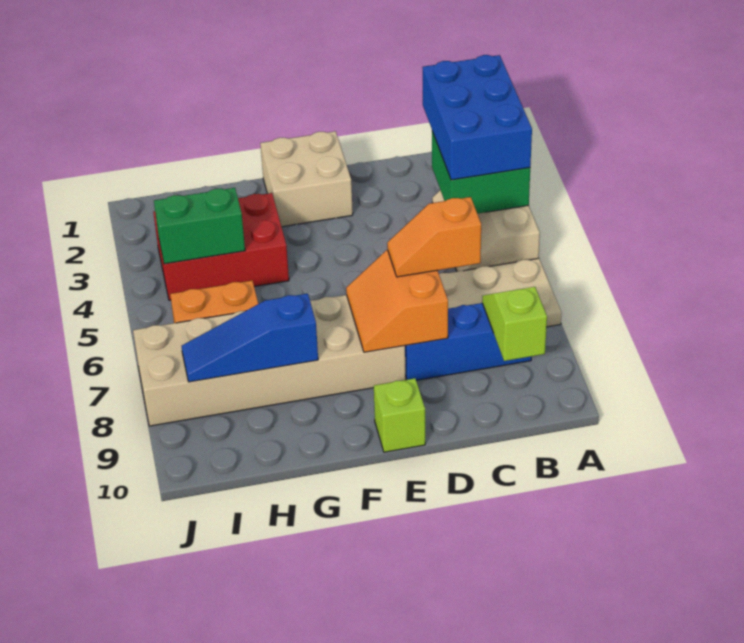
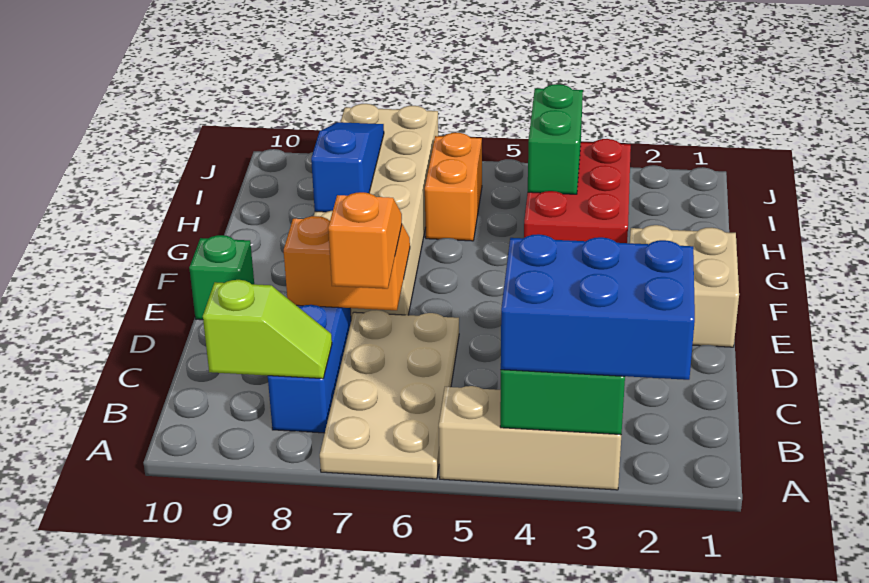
lime brick E10 level 1 -> green brick E10 level 1

